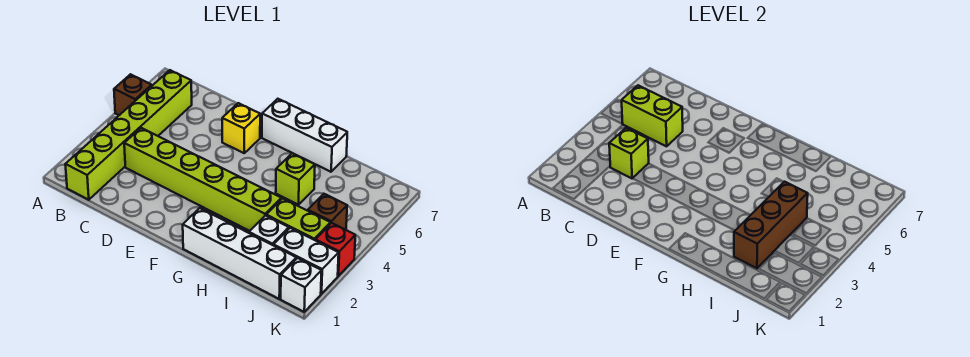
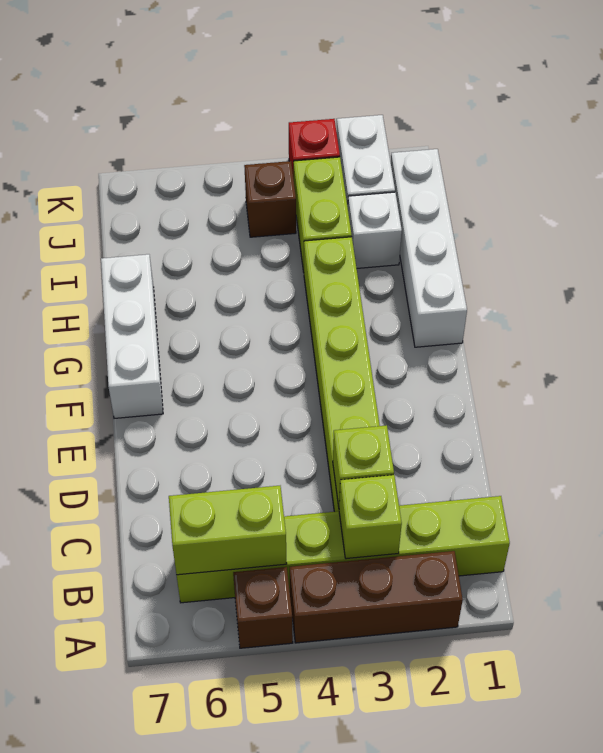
lime brick B5:C5 level 2 -> lime brick B5:B6 level 2
yellow brick E6 level 1 -> none
lime brick H5 level 1 -> lime brick B3 level 2
brown brick I2:I4 level 2 -> brown brick A2:A4 level 1
white brick K1 level 1 -> none

